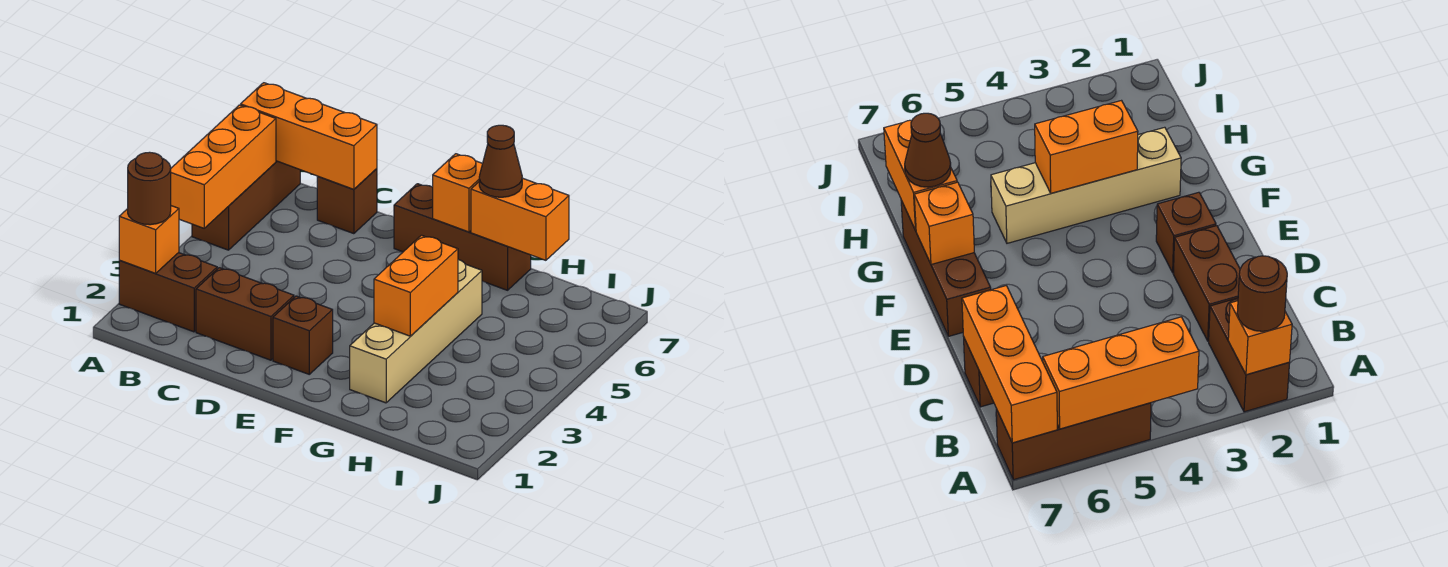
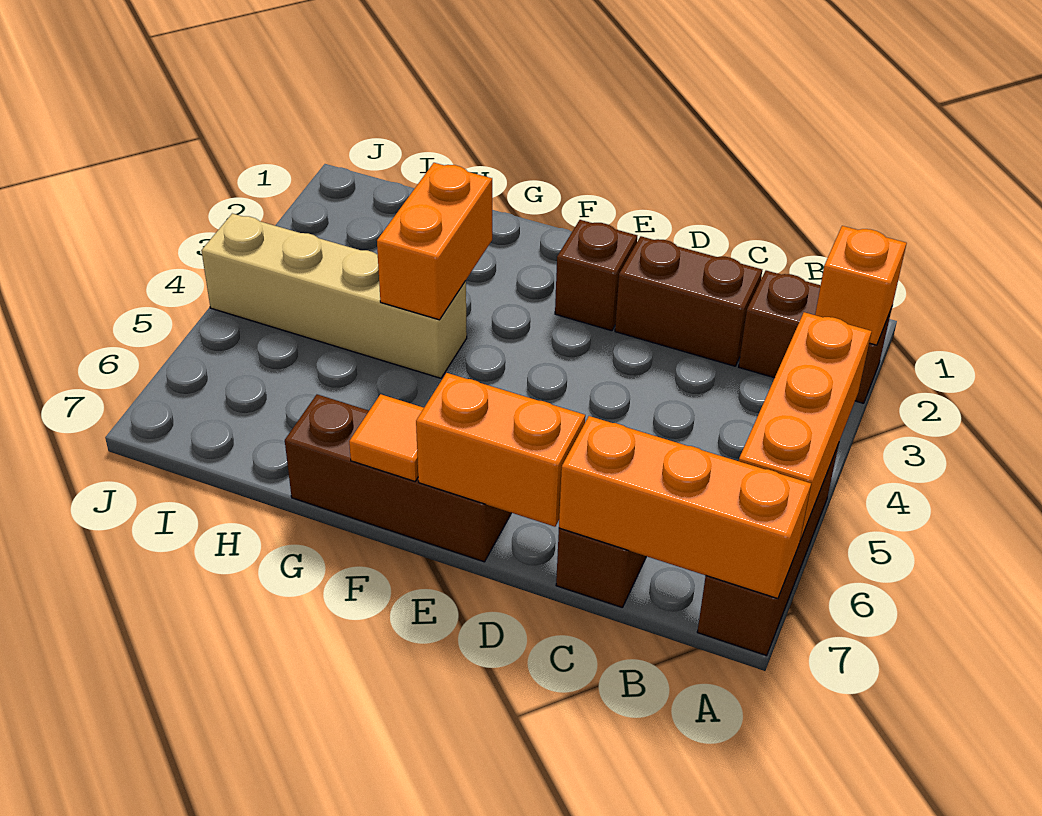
brown round brick A2 level 3 -> none
orange brick F7 level 2 -> orange tile F7 level 2
tan brick G2:G5 level 1 -> tan brick G4:J4 level 1
orange brick G7:H7 level 2 -> orange brick D7:E7 level 2
brown cone G7 level 3 -> none

